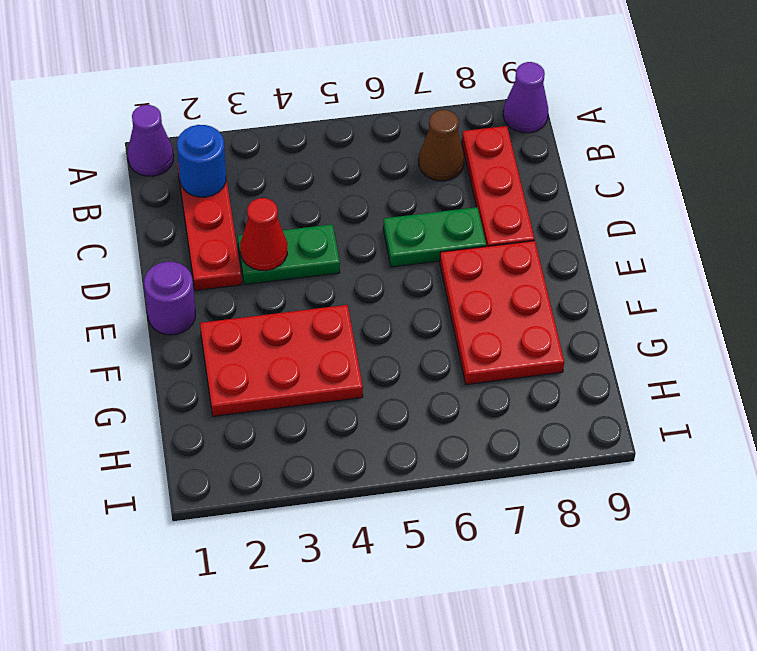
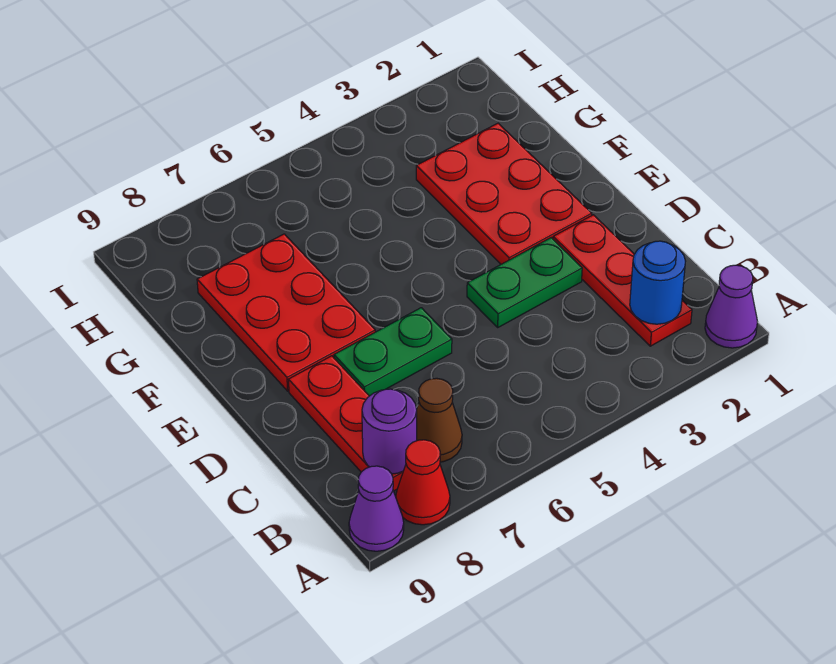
red cone D3 level 2 -> red cone A8 level 1
purple round brick E1 level 1 -> purple round brick B8 level 2
red plate F2:G4 level 1 -> red plate E2:G3 level 1

